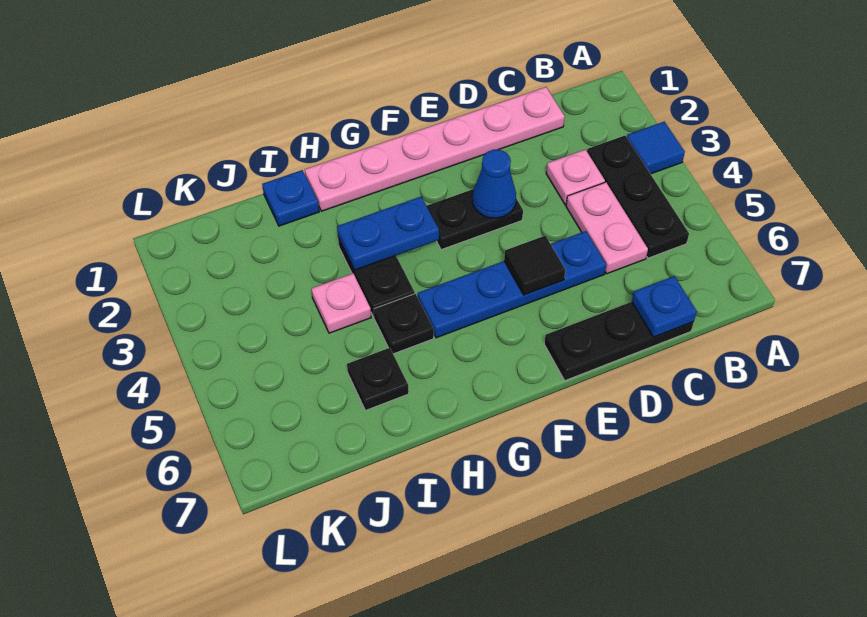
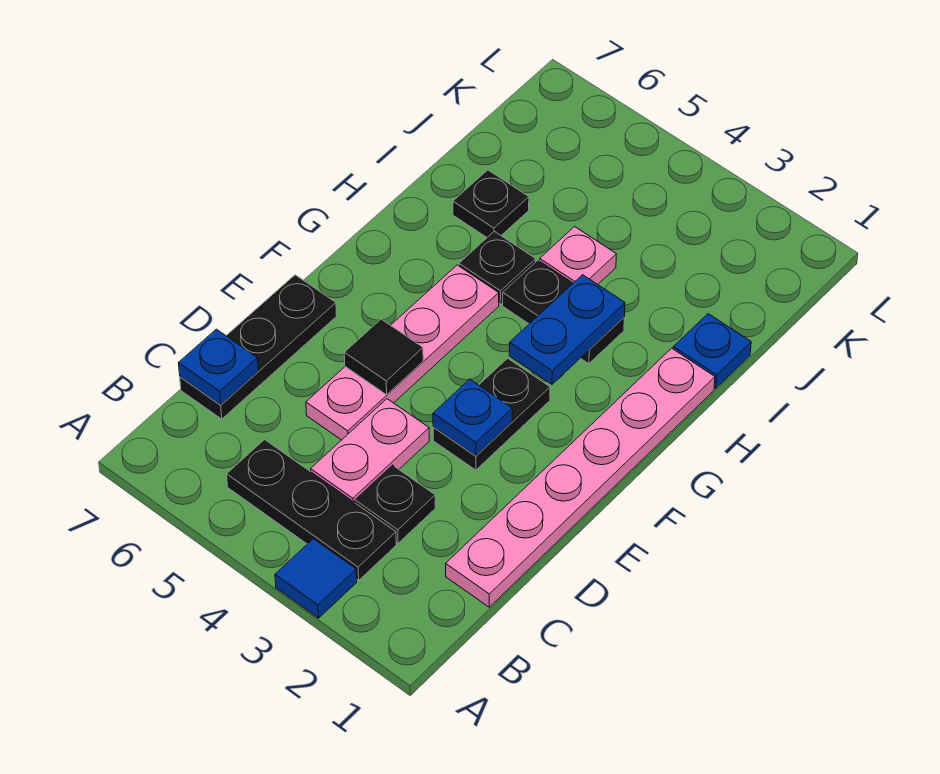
pink plate C3 level 1 -> black plate C3 level 1
pink plate C4:C5 level 1 -> pink plate C4:D4 level 1
blue plate D5:G5 level 1 -> pink plate D5:G5 level 1
blue cone E3 level 2 -> blue plate E3 level 2

